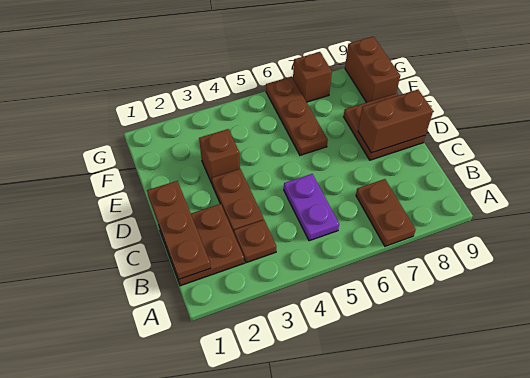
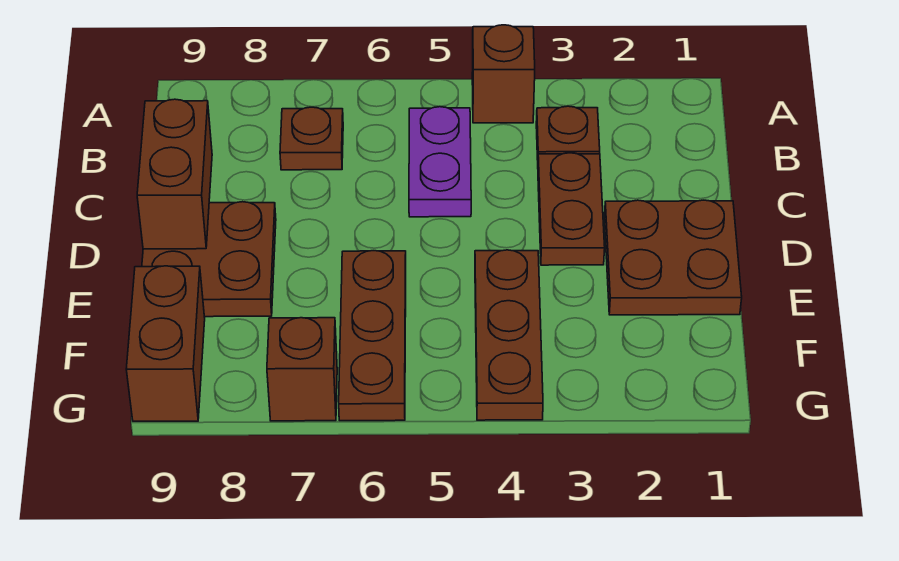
brown plate A7:B7 level 1 -> brown plate B7 level 1
brown plate B1:C2 level 1 -> brown plate D1:E2 level 1
brown plate B1:D1 level 2 -> brown plate E4:G4 level 1
brown brick D8:D9 level 2 -> brown brick C9:D9 level 2
brown brick E3 level 1 -> brown brick A4 level 1

